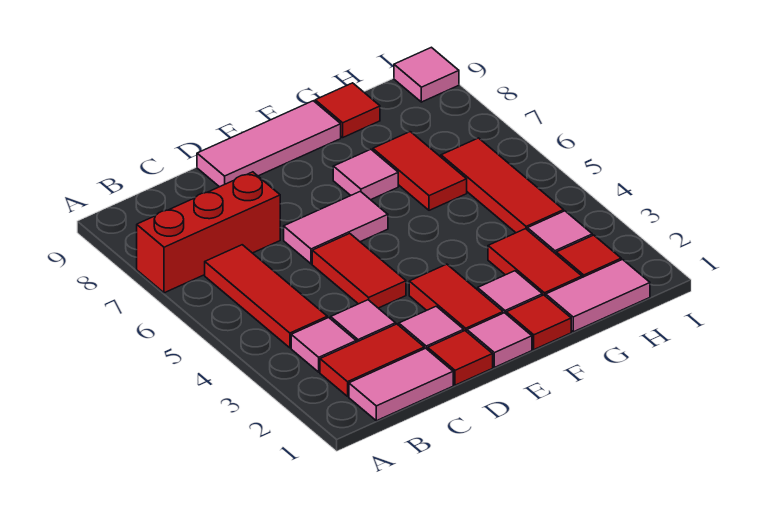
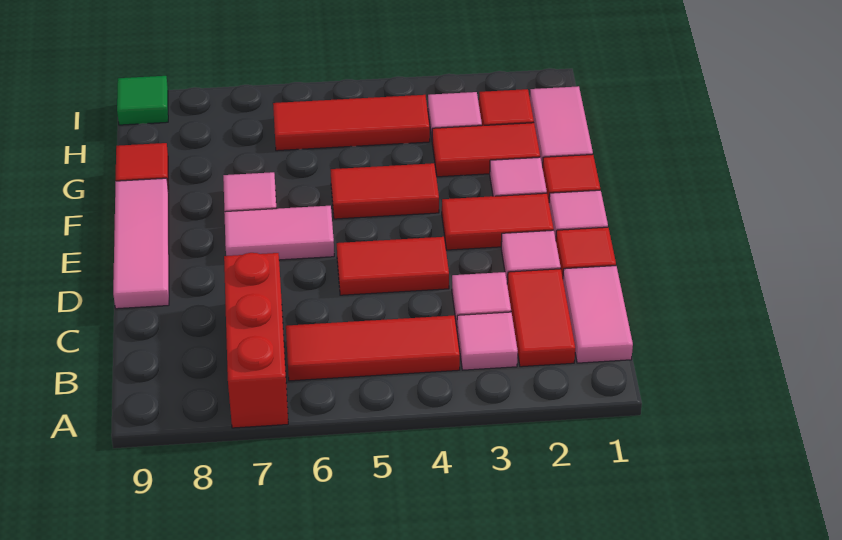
pink tile D6:E6 level 1 -> pink tile E6:E7 level 1
red tile G6:G7 level 1 -> red tile F4:F5 level 1
pink tile I9 level 1 -> green tile I9 level 1

